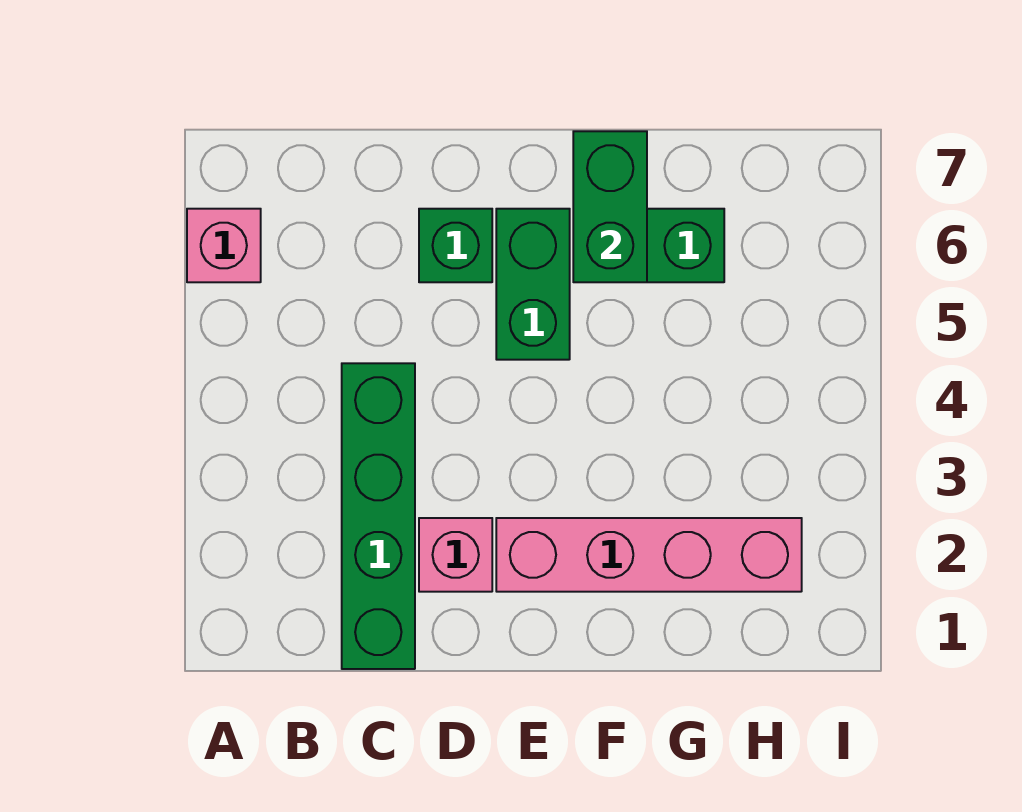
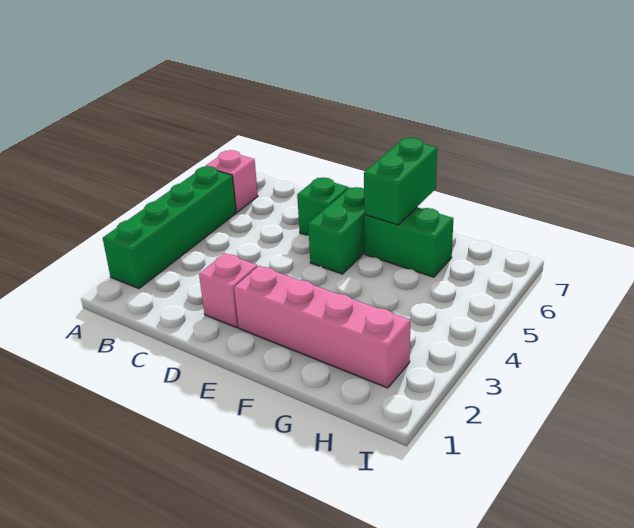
green brick C1:C4 level 1 -> green brick A2:A5 level 1

